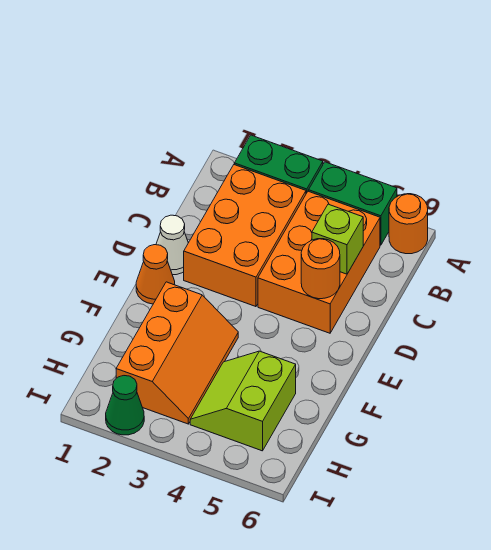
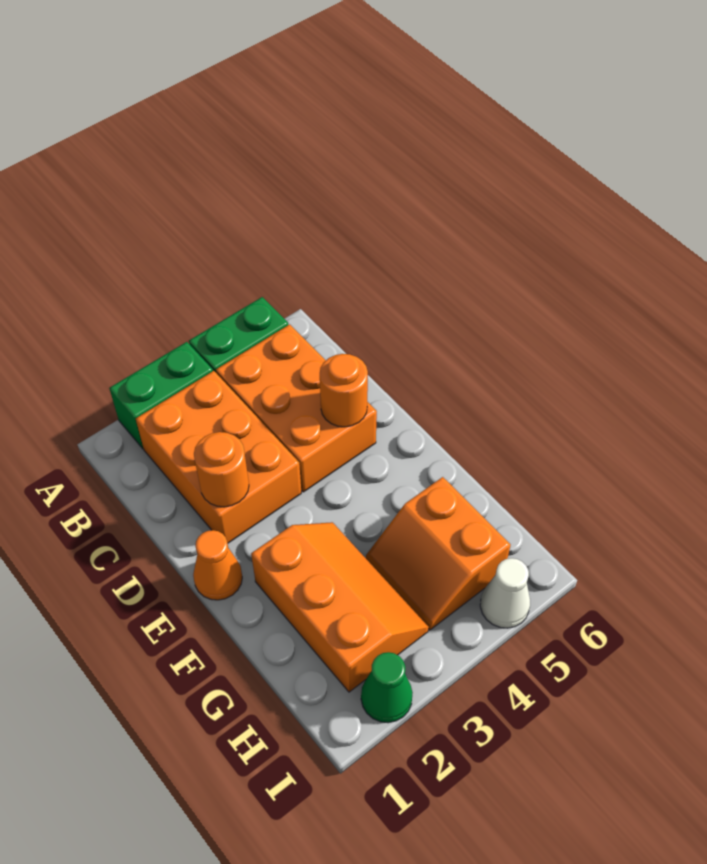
orange round brick A6 level 1 -> orange round brick D2 level 2
lime brick C5 level 2 -> none
white cone D1 level 1 -> white cone I5 level 1
lime slope G4:H5 level 1 top 5 -> orange slope G4:H5 level 1 top 5

